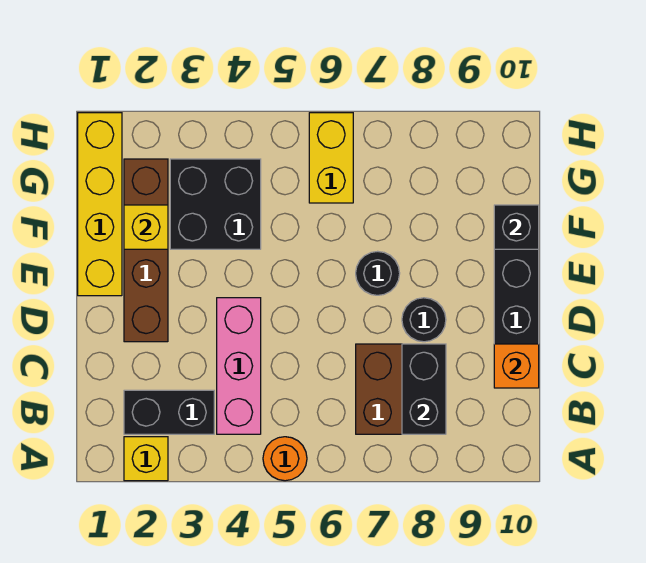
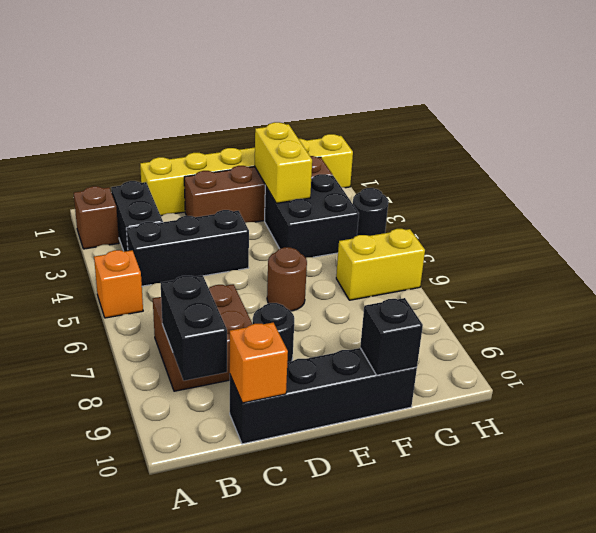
yellow brick A2 level 1 -> brown brick A2 level 1
orange round brick A5 level 1 -> orange brick A5 level 1
pink brick B4:D4 level 1 -> black brick B4:D4 level 1
black brick B8:C8 level 2 -> black brick B8:B9 level 2
yellow brick E1:H1 level 1 -> yellow brick C1:H1 level 1
none -> brown round brick E6 level 1
black round brick E7 level 1 -> black round brick H4 level 1
yellow brick F2 level 2 -> yellow brick F2:F3 level 2

